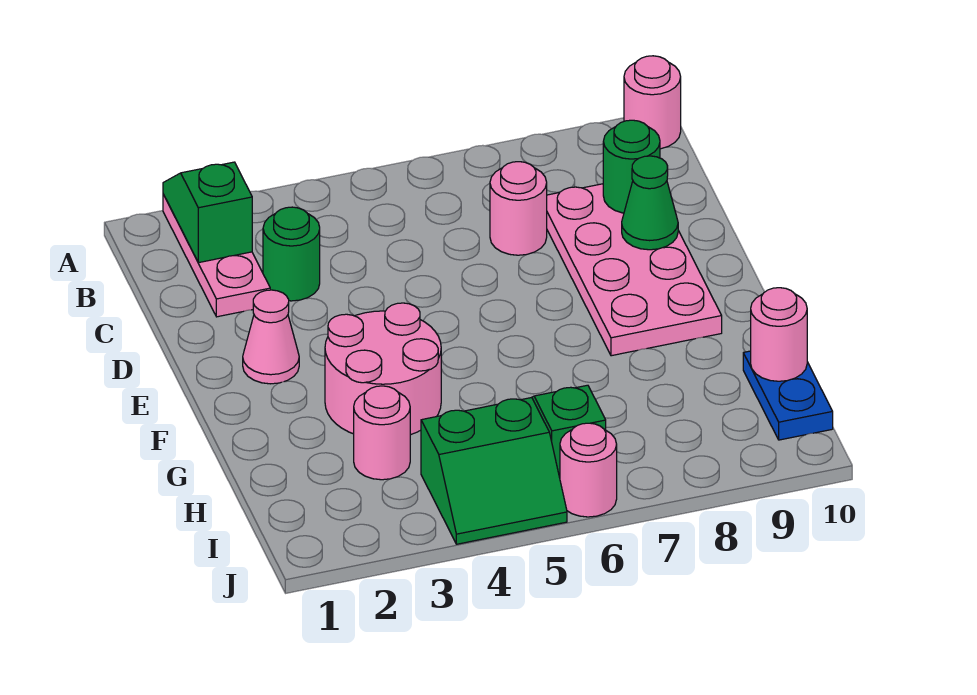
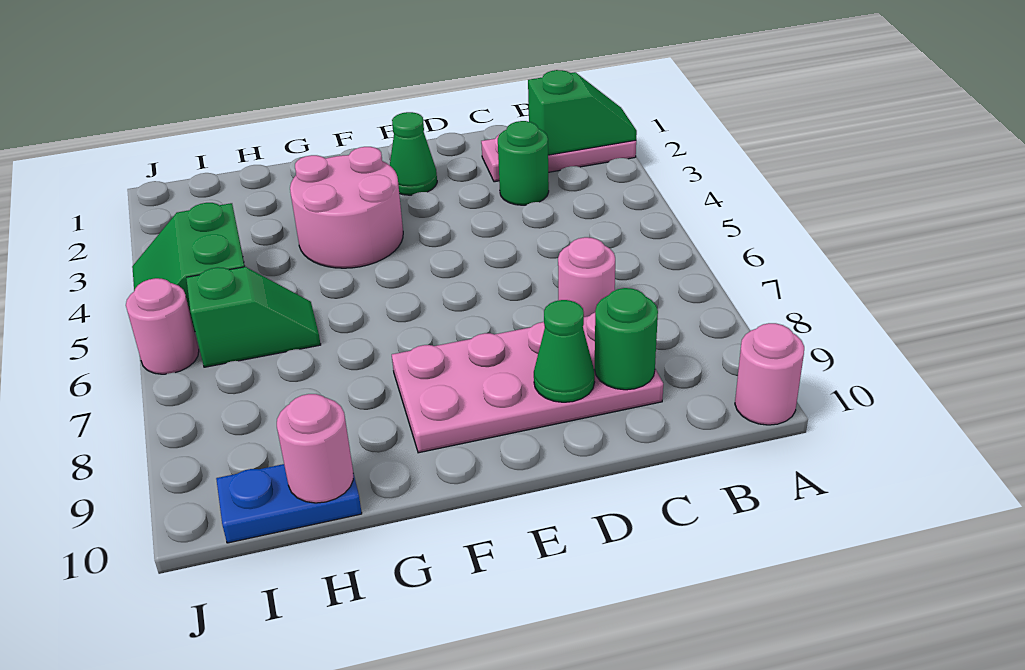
pink cone E2 level 1 -> green cone E2 level 1
pink round brick H3 level 1 -> none

